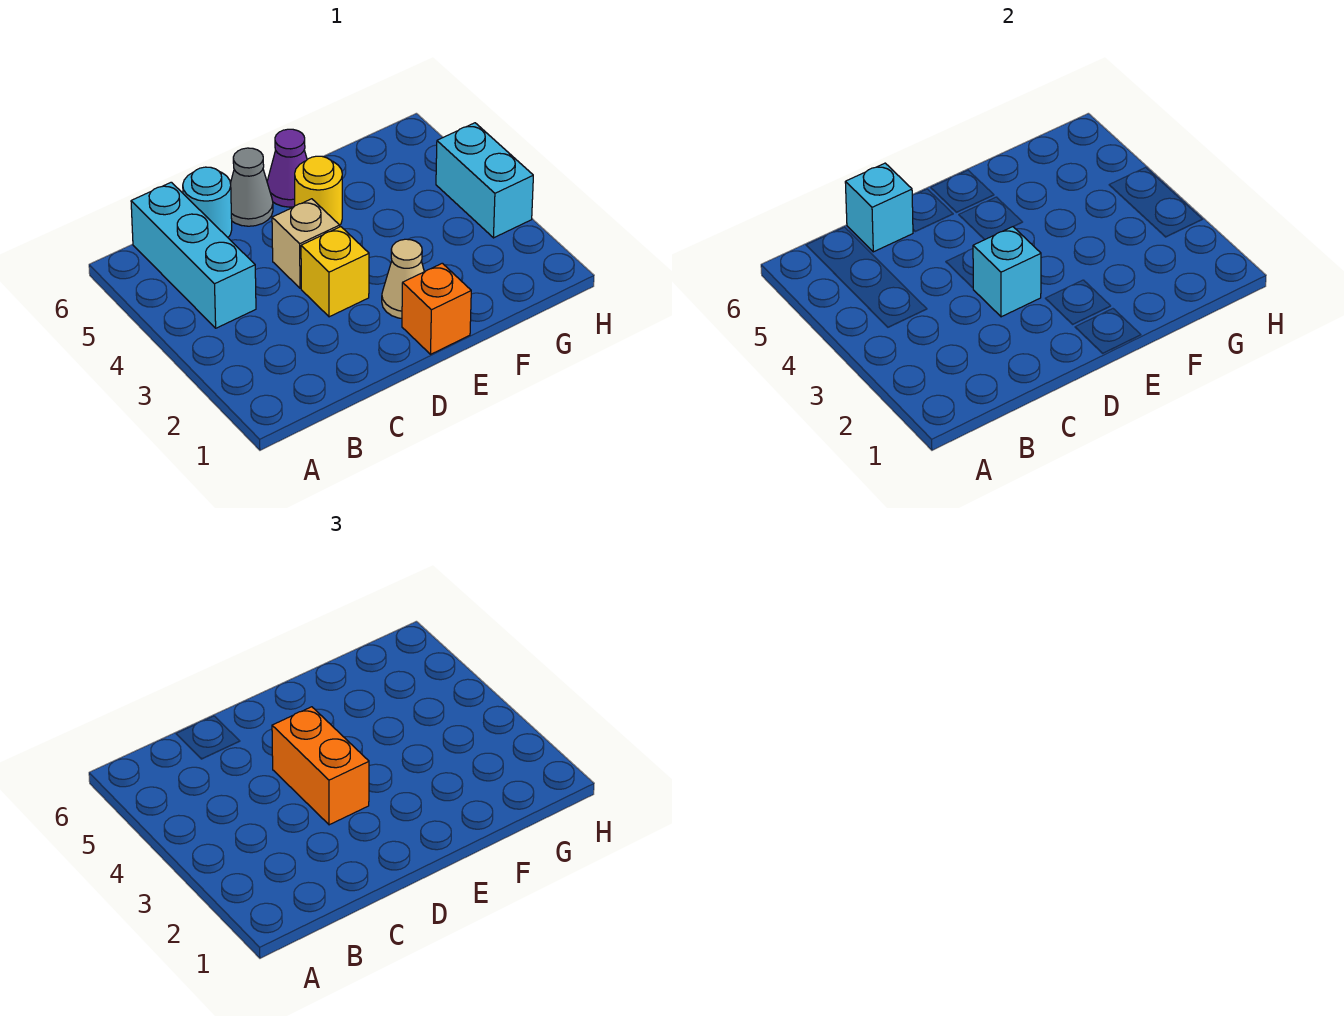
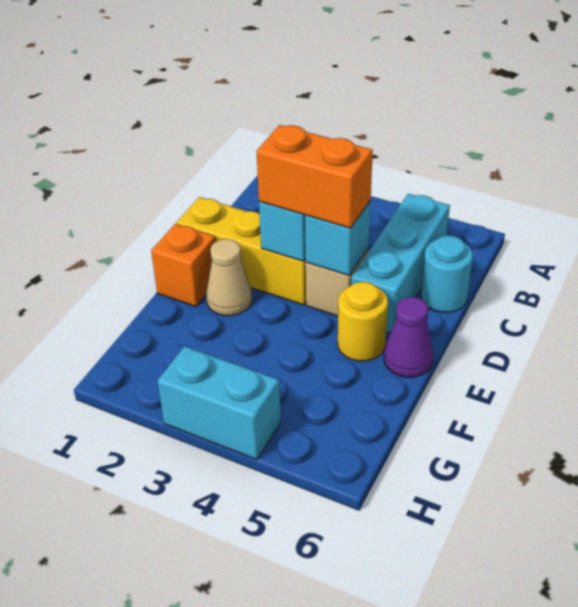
cyan brick B4:B6 level 1 -> cyan brick B5:D5 level 1
cyan brick C6 level 2 -> cyan brick D4 level 2
yellow brick D3 level 1 -> yellow brick D1:D3 level 1
grey cone D6 level 1 -> none

